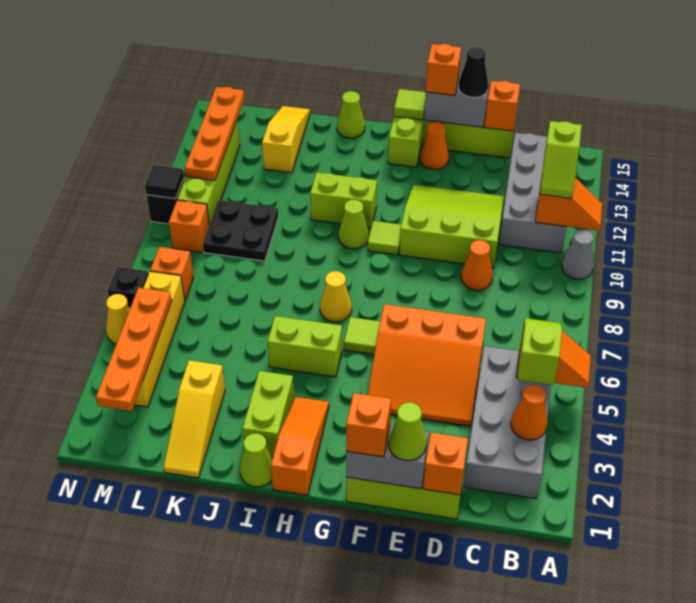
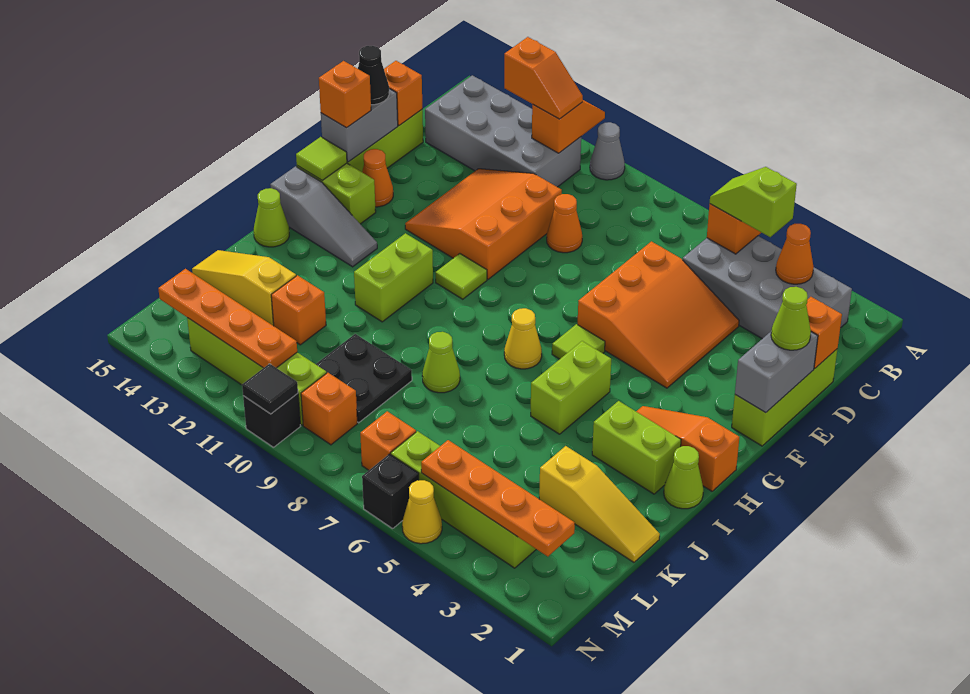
lime slope B11:B12 level 3 top 12 -> orange slope B11:B12 level 3 top 12
lime slope D10:F12 level 1 top 10 -> orange slope D10:F12 level 1 top 10
orange brick F1 level 3 -> orange brick K12 level 1
lime cone H10 level 1 -> lime cone J8 level 1
none -> grey slope H13:H15 level 1 top 15
yellow brick M3:M6 level 1 -> lime brick M3:M6 level 1

